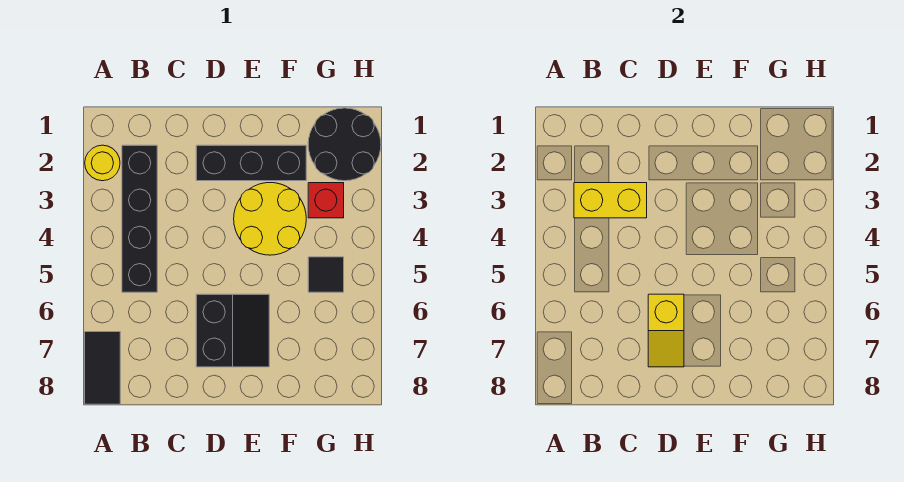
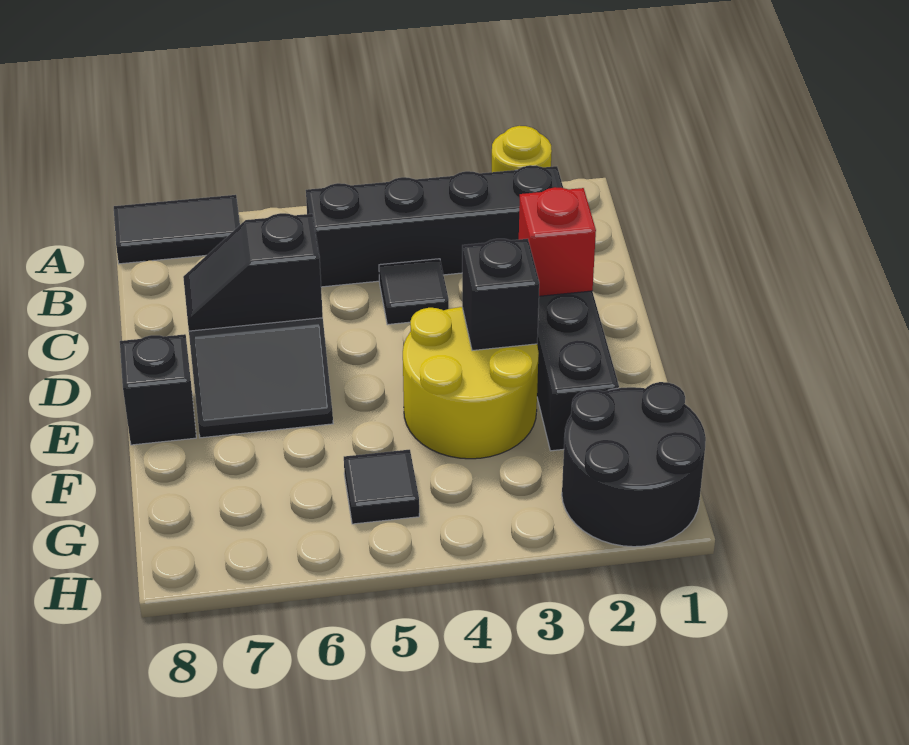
yellow brick B3:C3 level 2 -> none
none -> black tile C4 level 1
yellow slope D6:D7 level 2 top 6 -> black slope D6:D7 level 2 top 6
none -> black brick E3 level 2
none -> black brick E8 level 1
red brick G3 level 1 -> red brick D2 level 2

